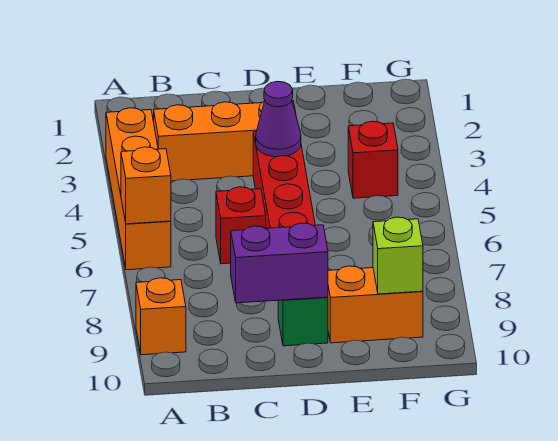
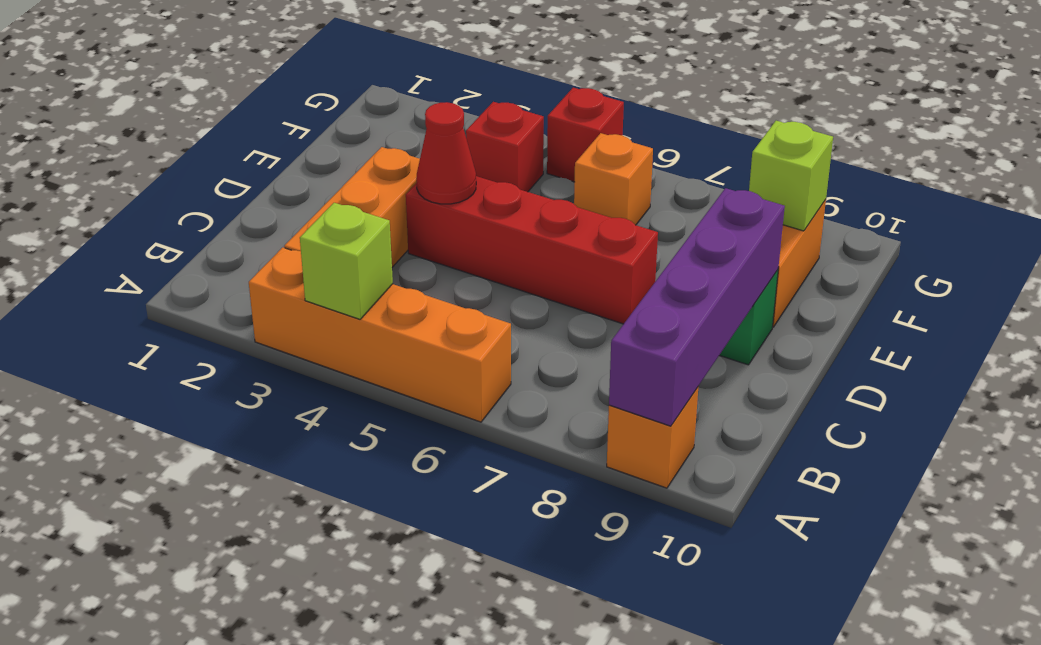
none -> lime brick A4 level 2
orange brick A6 level 2 -> orange brick F6 level 1
red brick C6 level 1 -> red brick G5 level 1
purple brick C9:D9 level 2 -> purple brick A9:D9 level 2
purple cone D4 level 2 -> red cone D4 level 2

